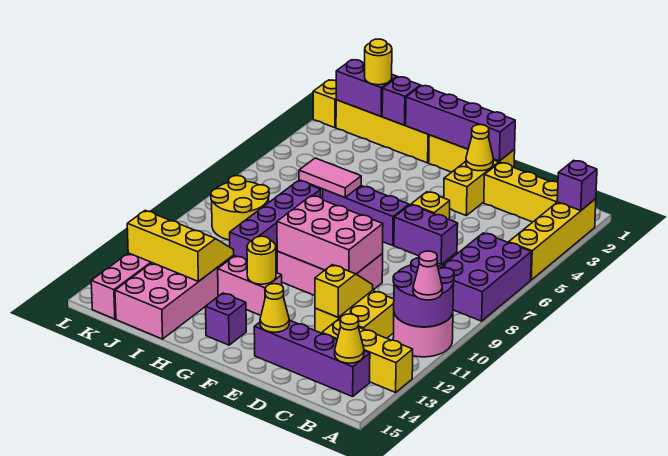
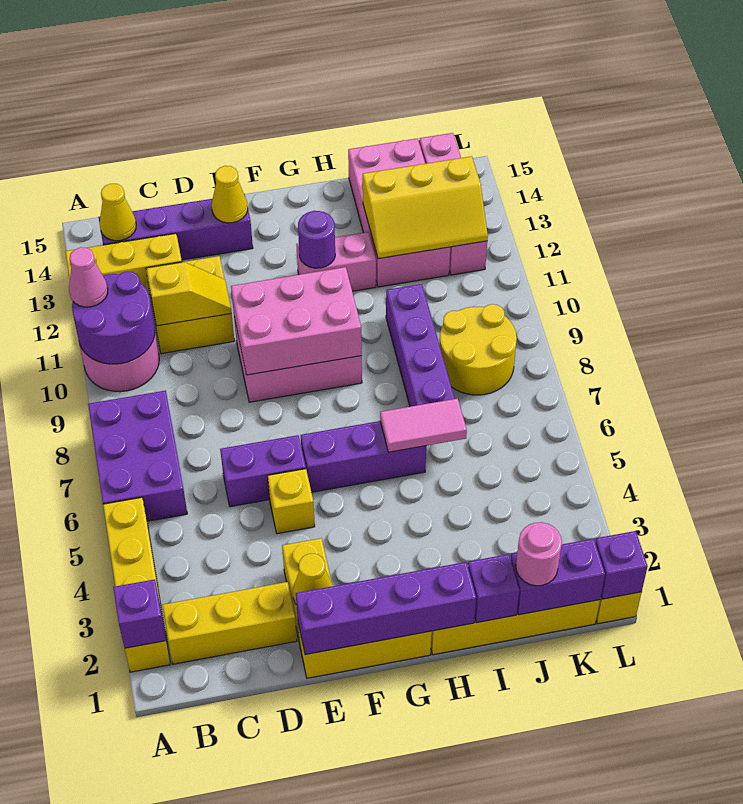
yellow slope D11:D12 level 2 top 12 -> yellow slope C11:D11 level 2 top C
yellow round brick G12 level 2 -> purple round brick G12 level 2
purple brick G14 level 1 -> purple brick L1 level 2
yellow round brick J1 level 3 -> pink round brick J1 level 3

